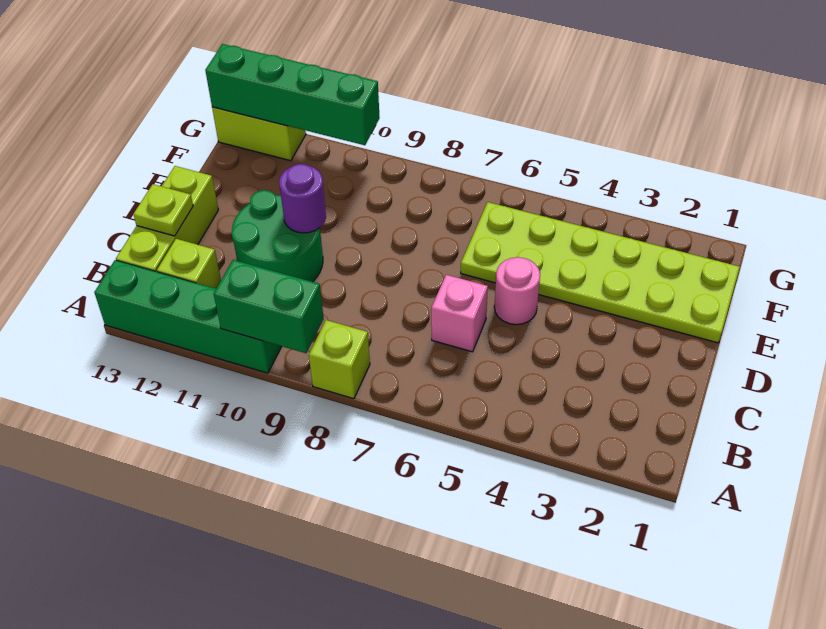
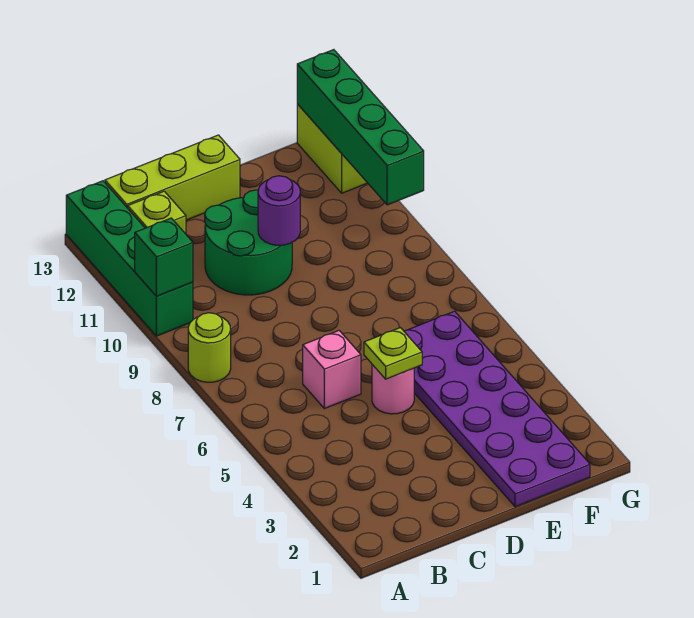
lime brick A8 level 1 -> lime round brick A8 level 1
green brick A9:A10 level 2 -> green brick A10 level 2
lime plate C13 level 2 -> lime plate D5 level 2
lime plate E1:F6 level 1 -> purple plate E1:F6 level 1

